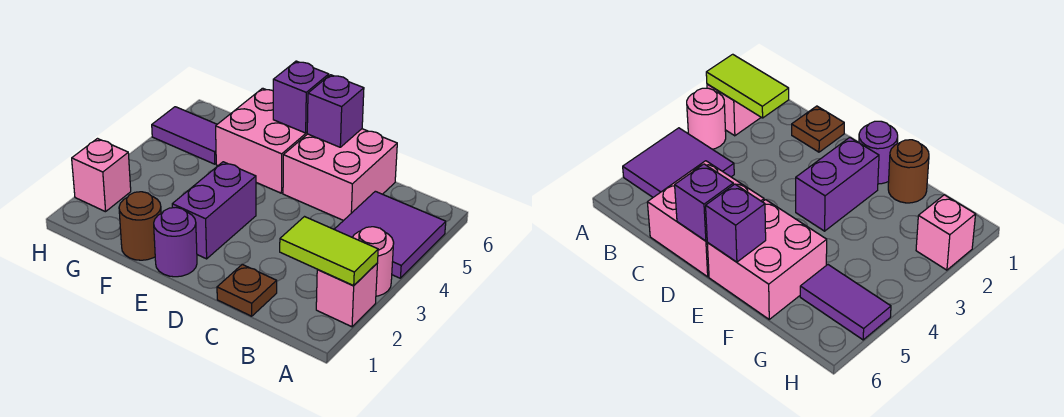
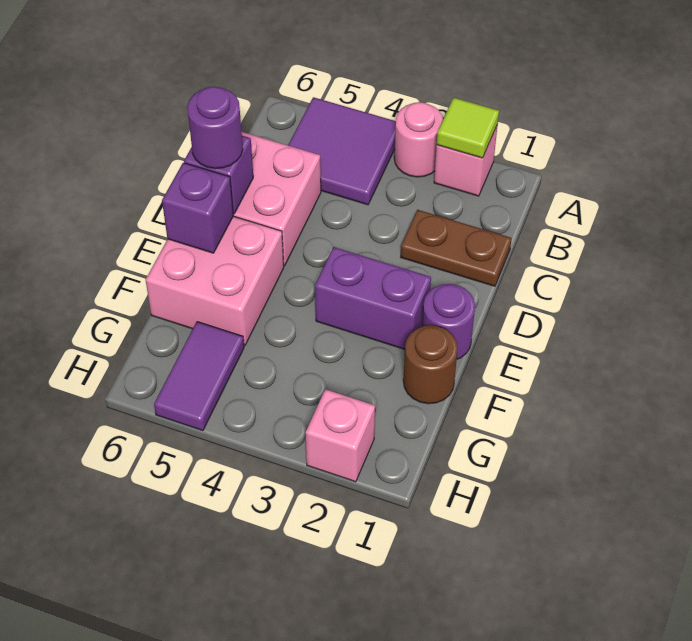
lime tile A2:B2 level 2 -> lime tile A2 level 2
brown plate C1 level 1 -> brown plate C1:C2 level 1
none -> purple round brick D6 level 3

